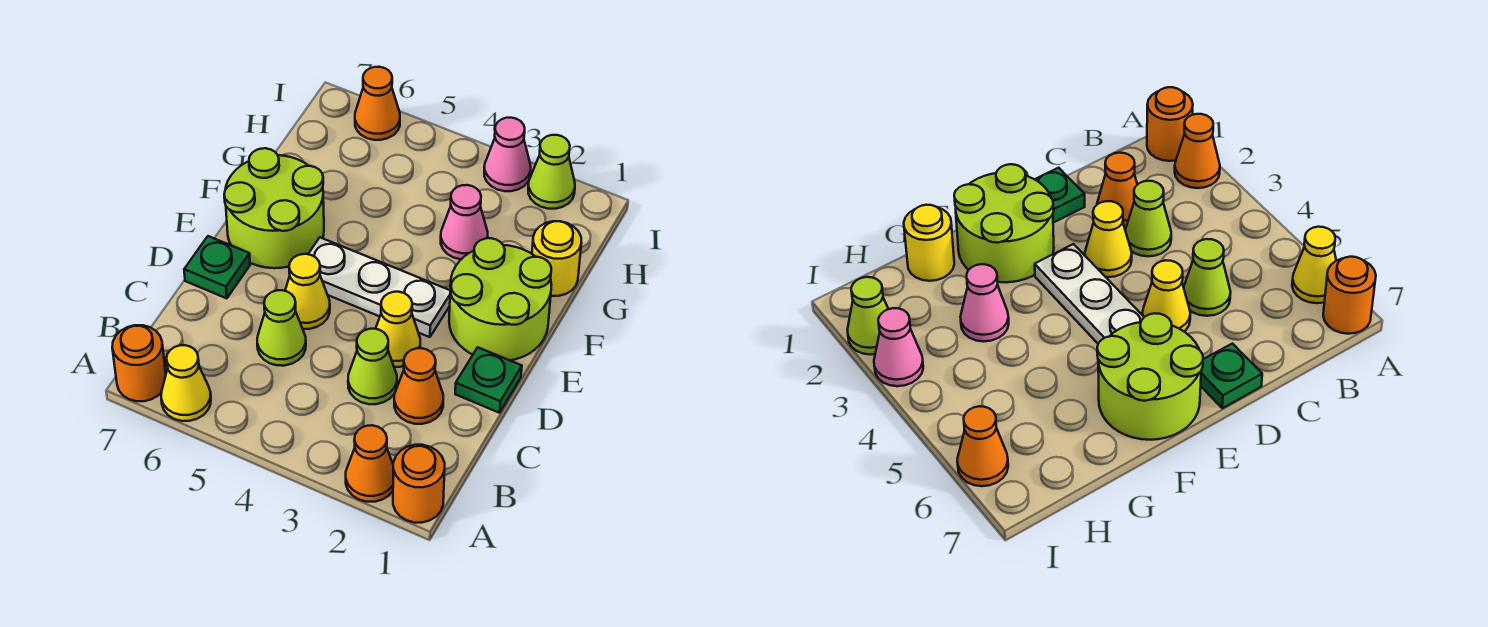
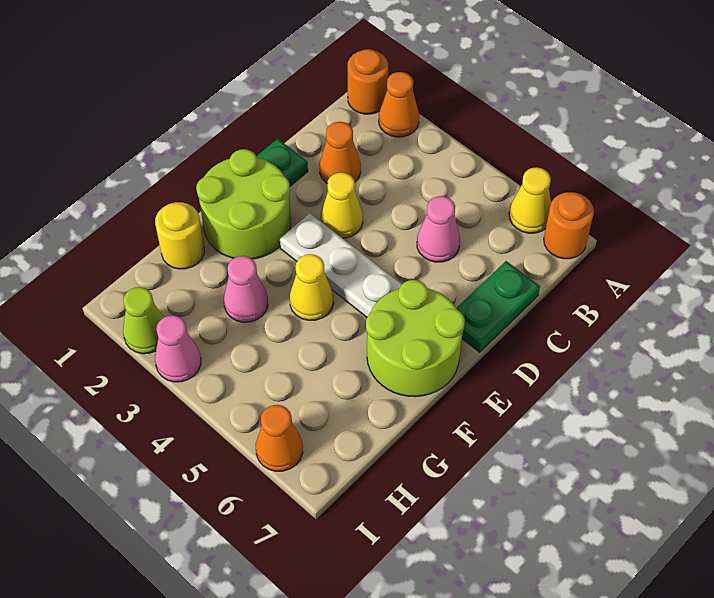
lime cone C3 level 1 -> none
lime cone C5 level 1 -> pink cone C5 level 1
yellow cone D5 level 1 -> yellow cone F4 level 1
green plate D7 level 1 -> green plate C7:D7 level 1

